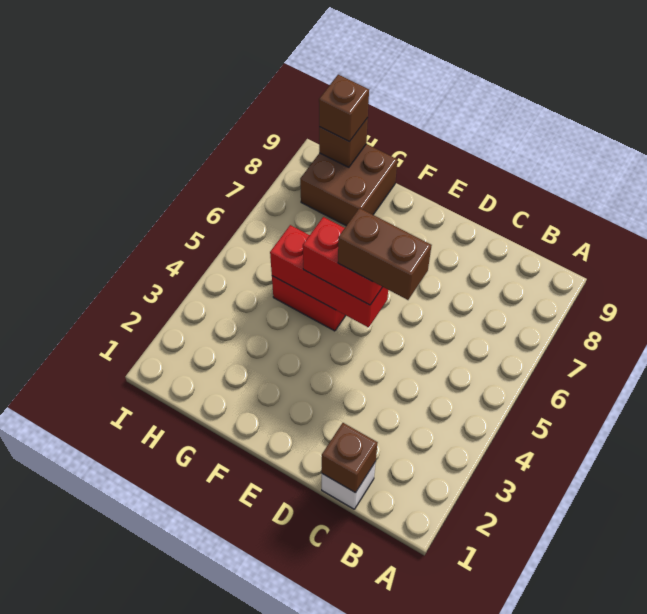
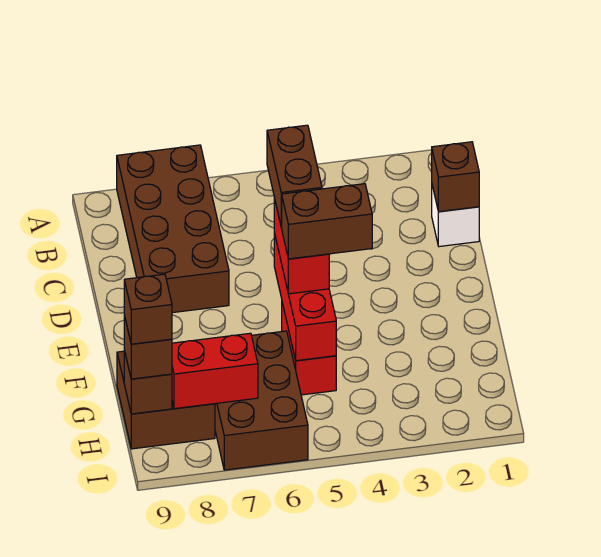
none -> brown brick A7:D8 level 1
none -> brown brick F4:F5 level 4
none -> brown brick G6:I7 level 1
none -> red brick H7:H8 level 2
none -> brown brick H9 level 4

